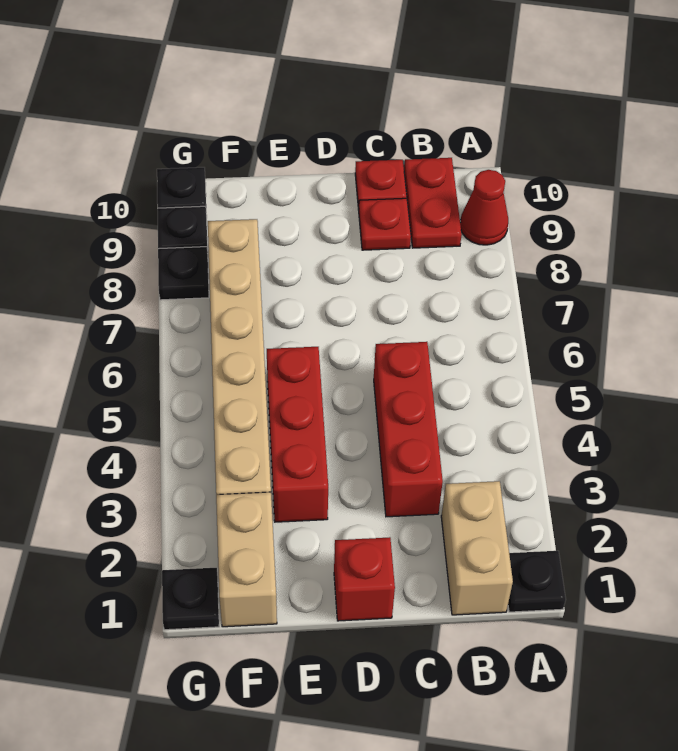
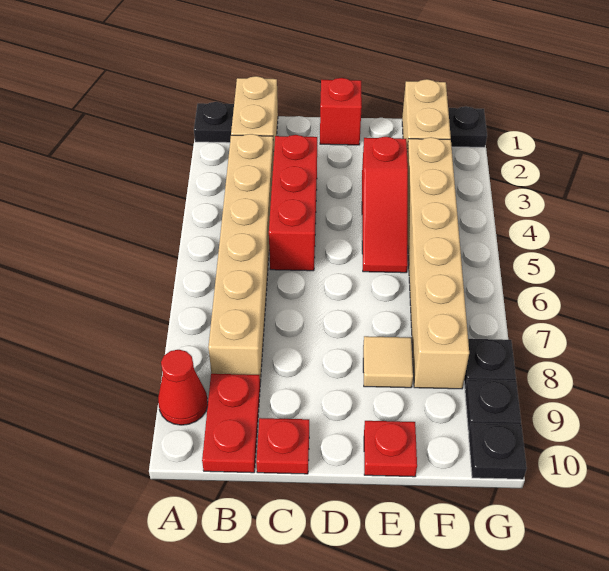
none -> tan brick B3:B8 level 1
red plate C9 level 1 -> red plate E10 level 1
red brick E3:E5 level 1 -> red slope E3:E5 level 1 top 3
none -> tan tile E8 level 1

